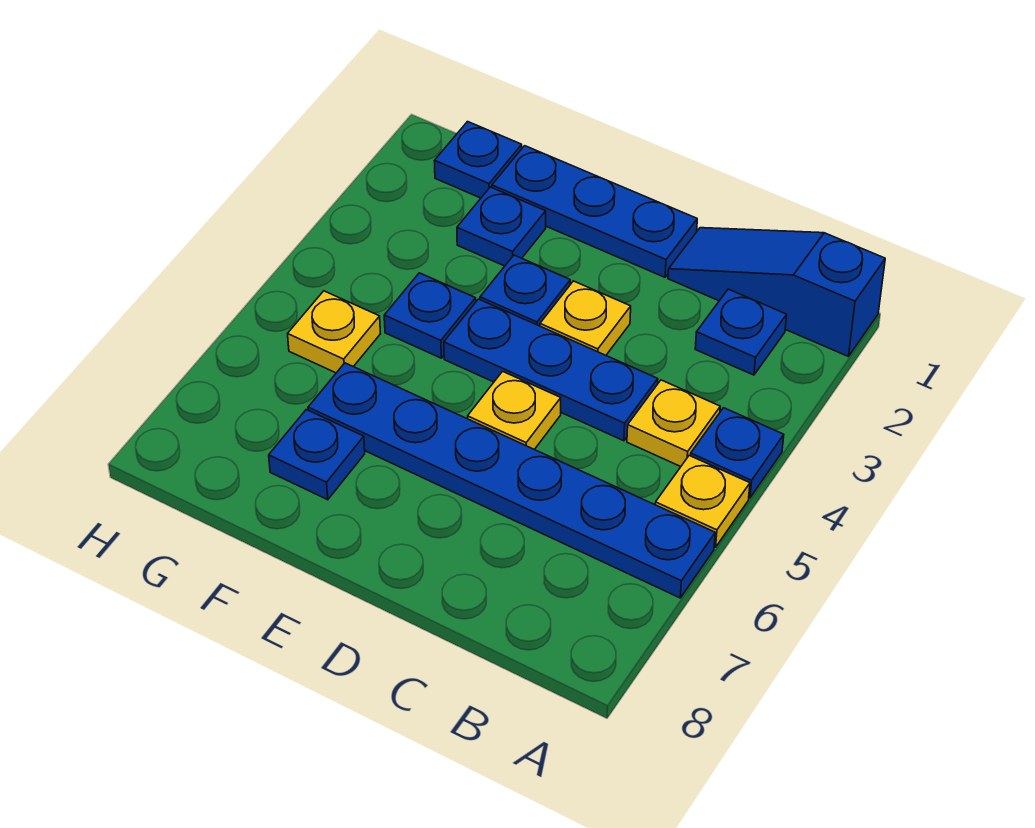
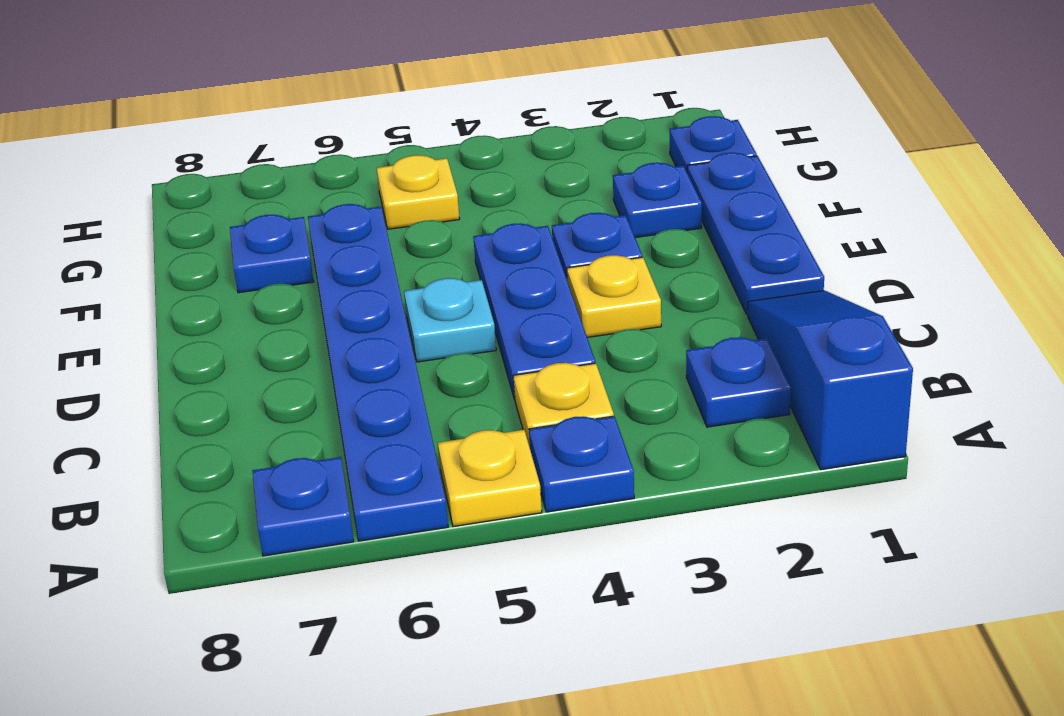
yellow plate D5 level 1 -> cyan plate D5 level 1
blue plate F4 level 1 -> blue plate A7 level 1

